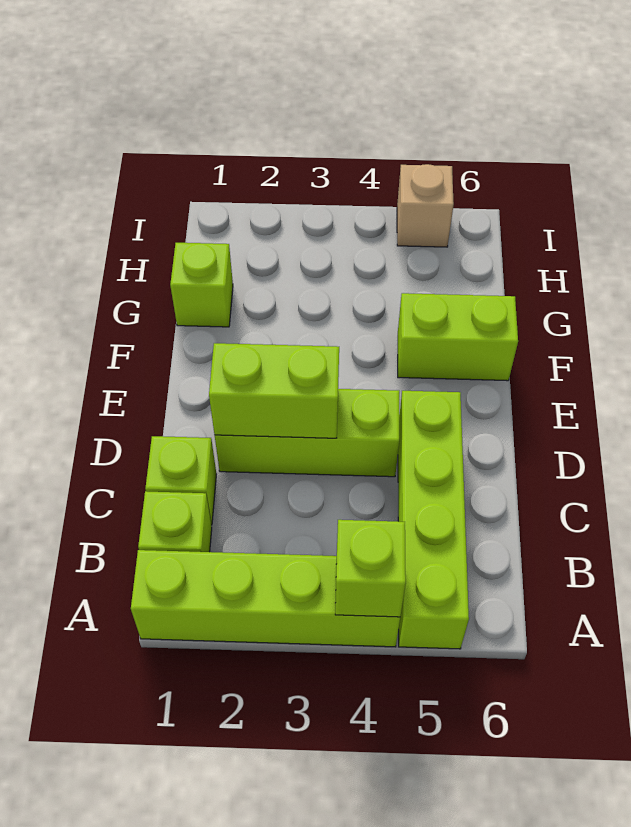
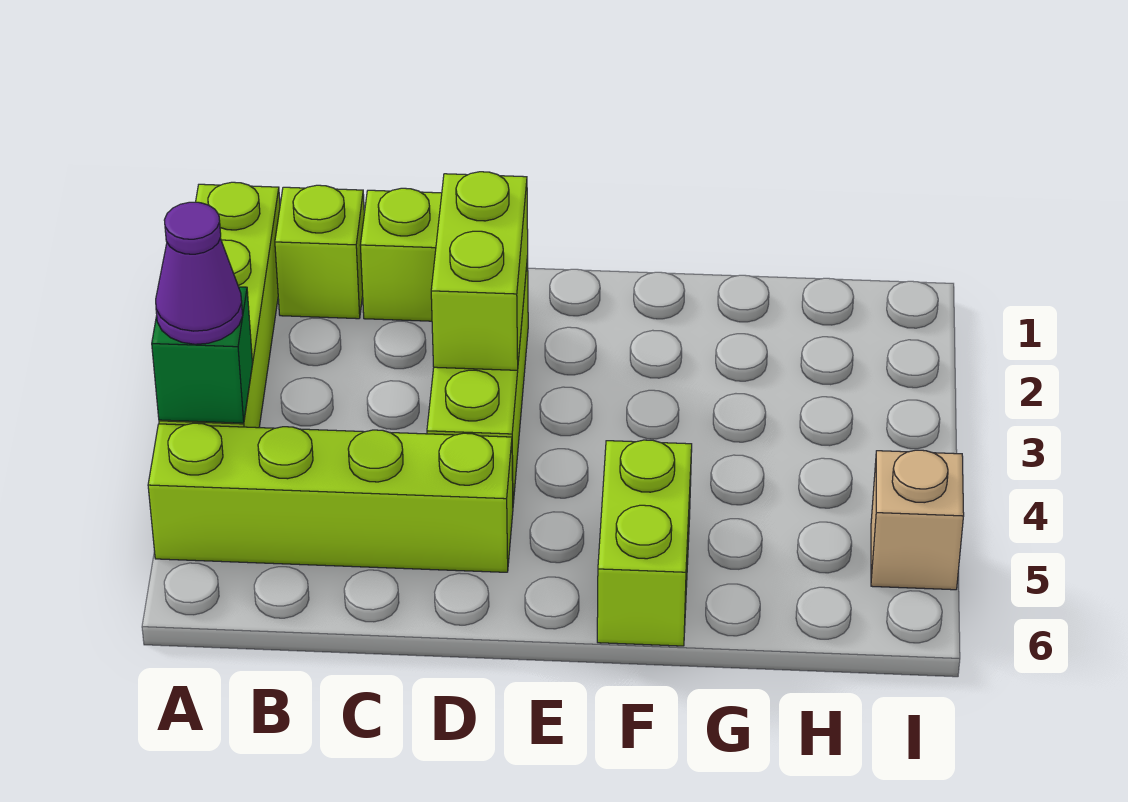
lime brick A4 level 2 -> green brick A4 level 2
none -> purple cone A4 level 3
lime brick G1 level 1 -> none

